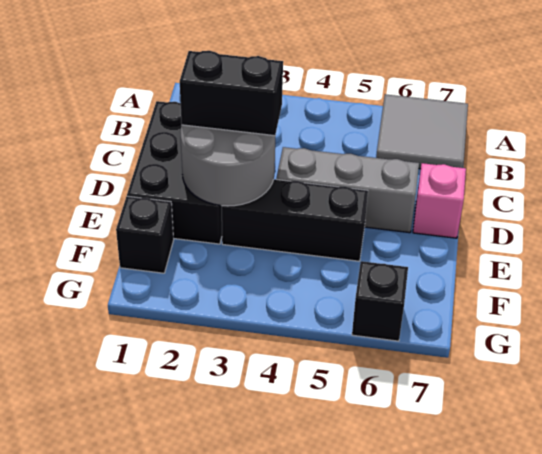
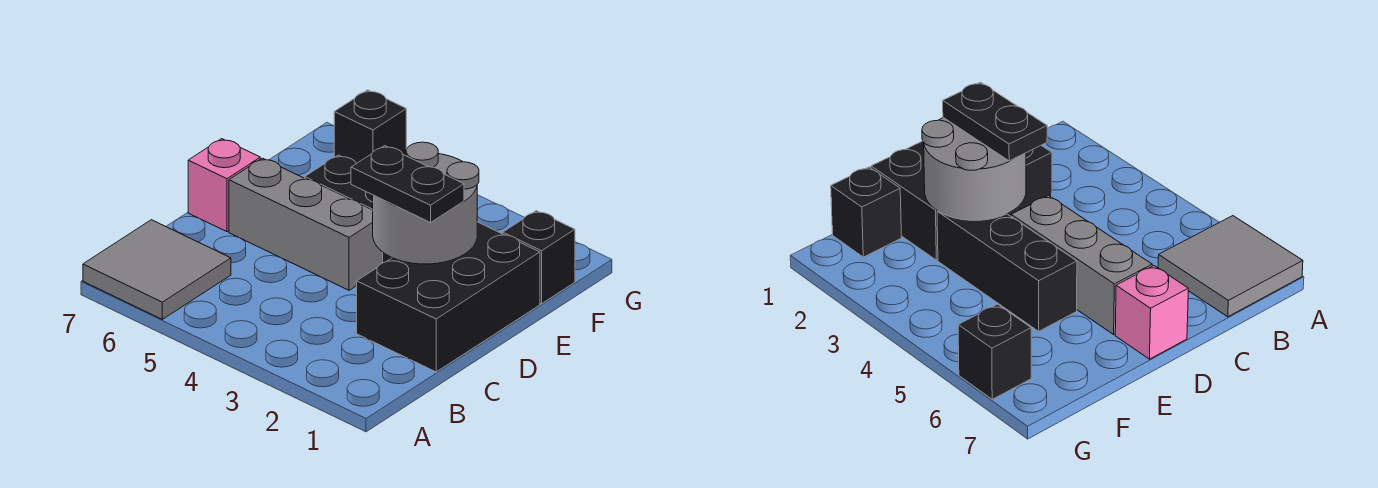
black brick D2:D3 level 3 -> black plate D2:D3 level 3

